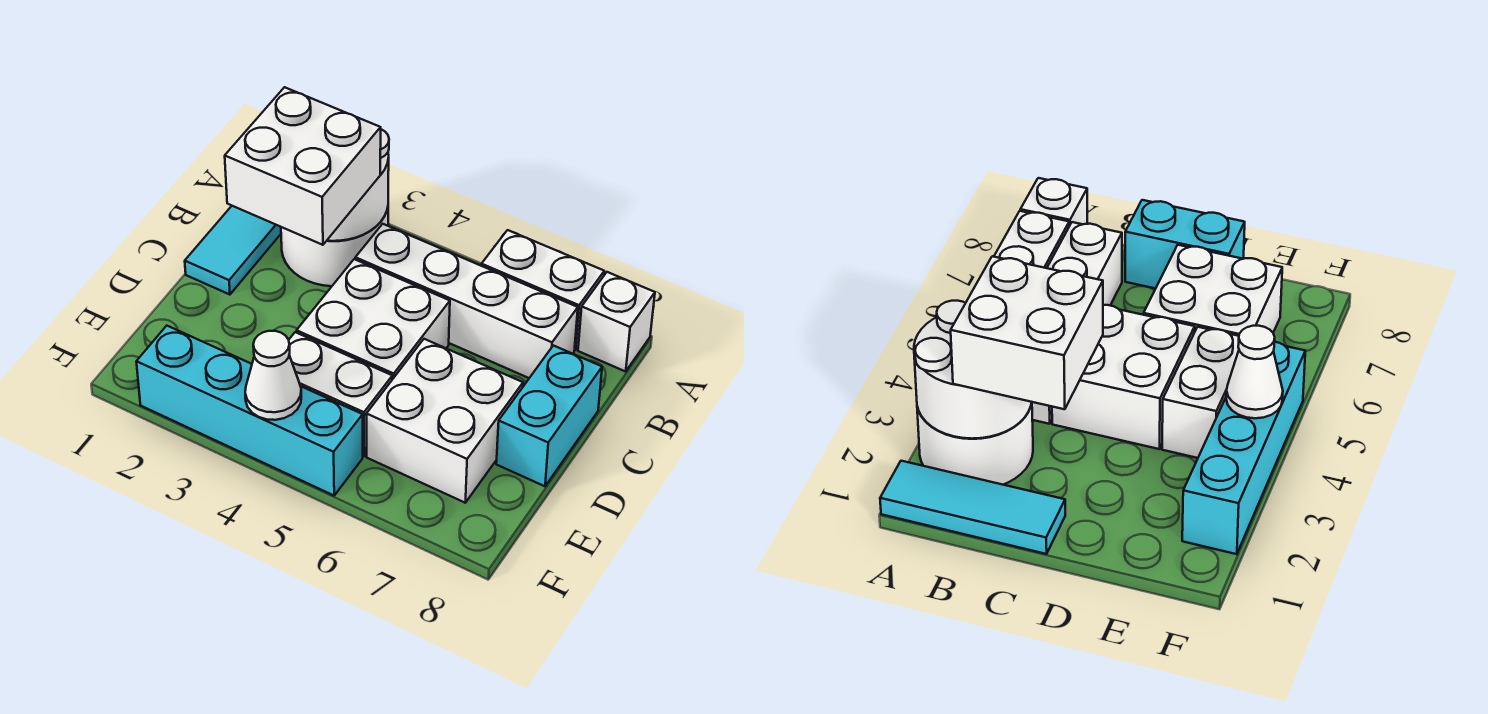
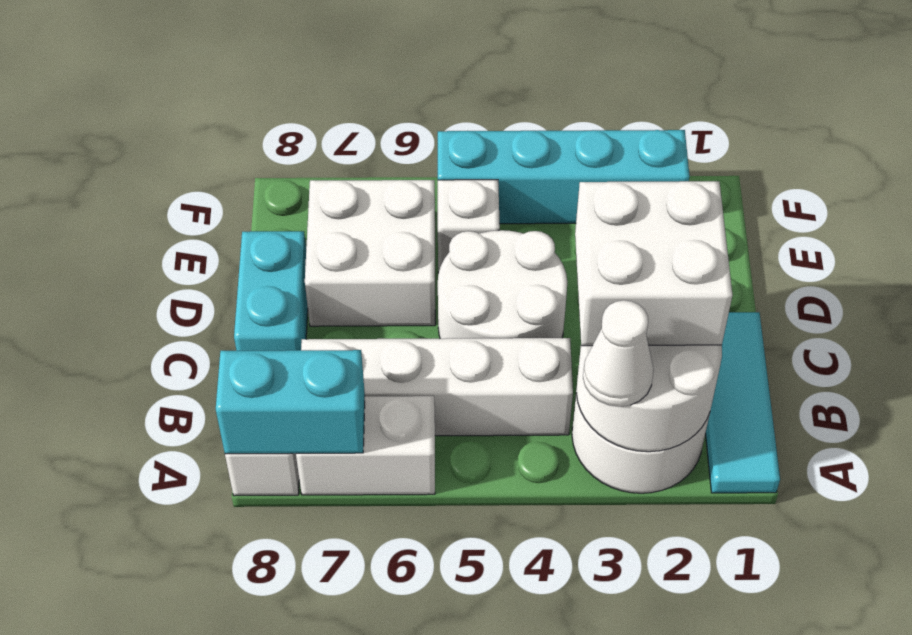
none -> cyan brick A7:A8 level 2
white brick C4:D5 level 1 -> white round brick C4:D5 level 1
white brick E4:E5 level 1 -> white brick E5 level 1
white cone F4 level 2 -> white cone A3 level 3

